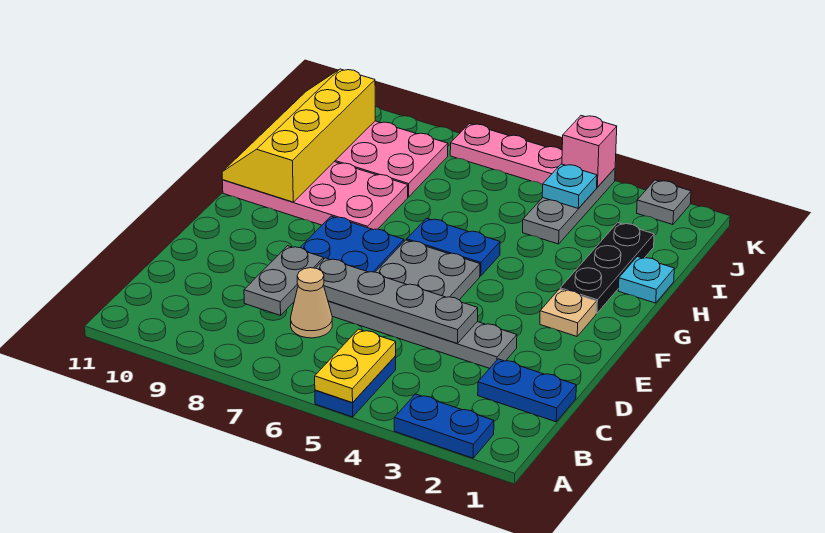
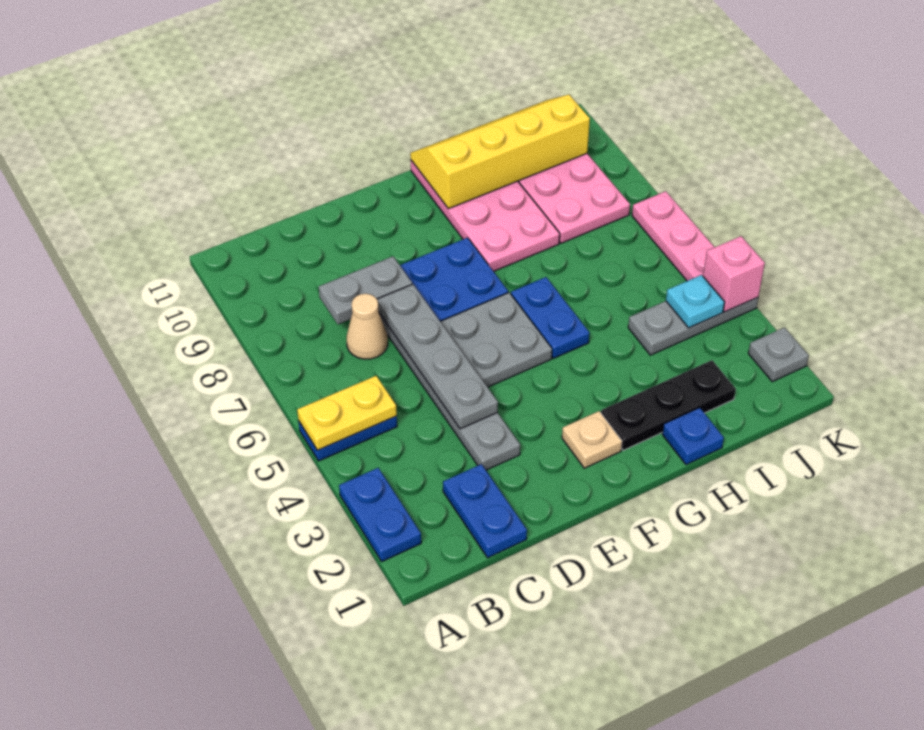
cyan plate H1 level 1 -> blue plate H1 level 1

